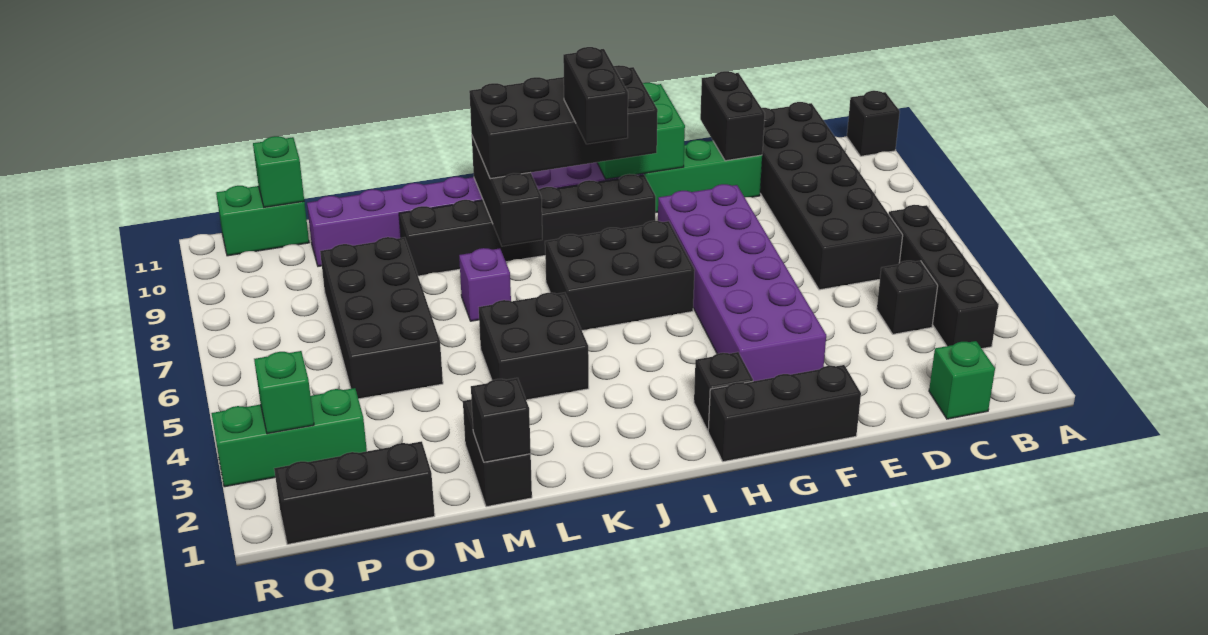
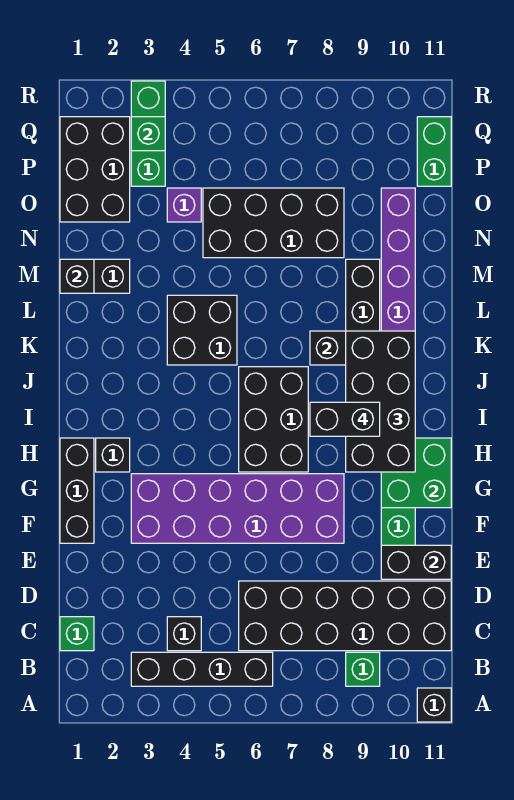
purple brick L7 level 1 -> purple brick O4 level 1
black brick O1:Q1 level 1 -> black brick O1:Q2 level 1
green brick P11 level 2 -> green brick B9 level 1

